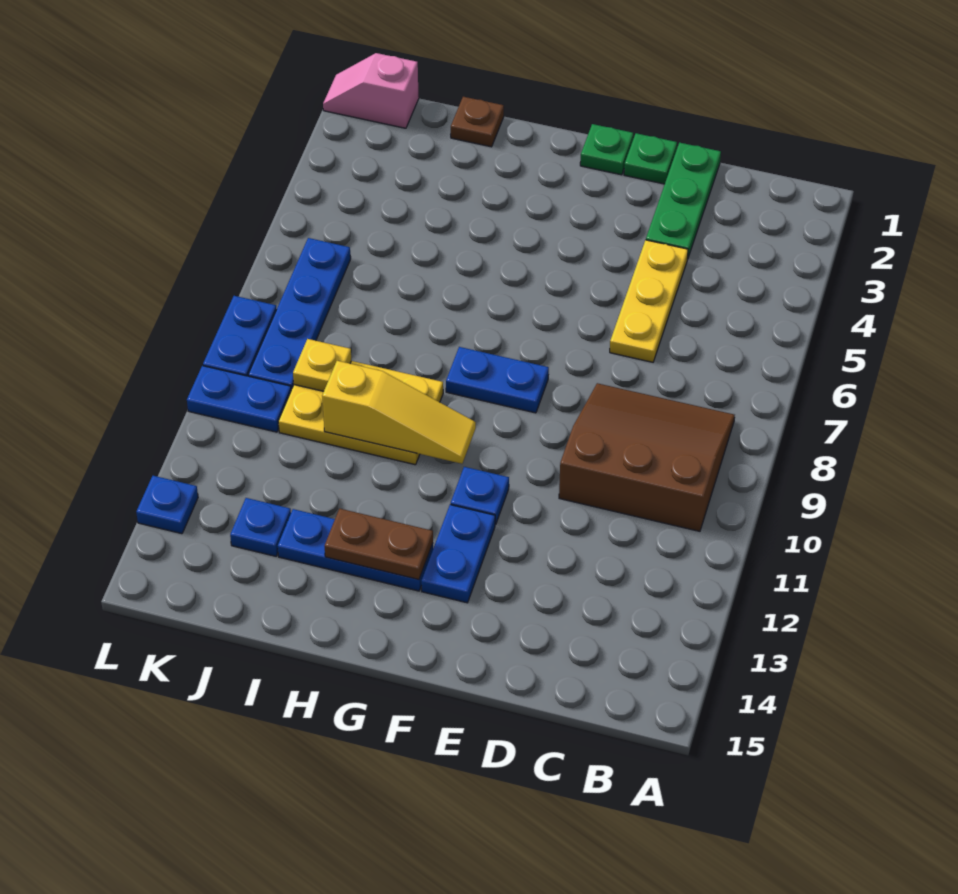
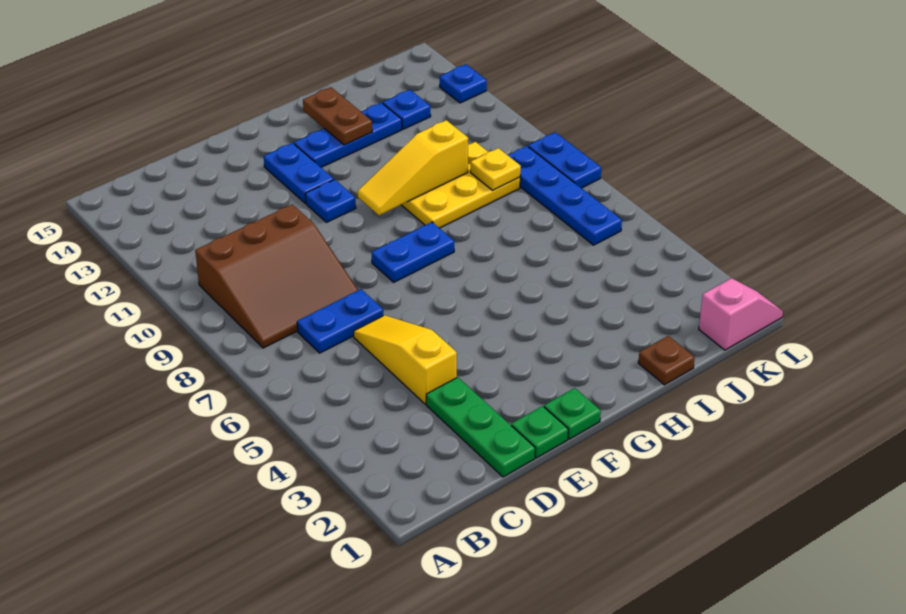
yellow plate D4:D6 level 1 -> yellow slope D4:D6 level 1 top 4
brown plate G13:H13 level 2 -> brown plate H13:H14 level 2
blue plate K10:L10 level 1 -> blue plate C7:D7 level 1

